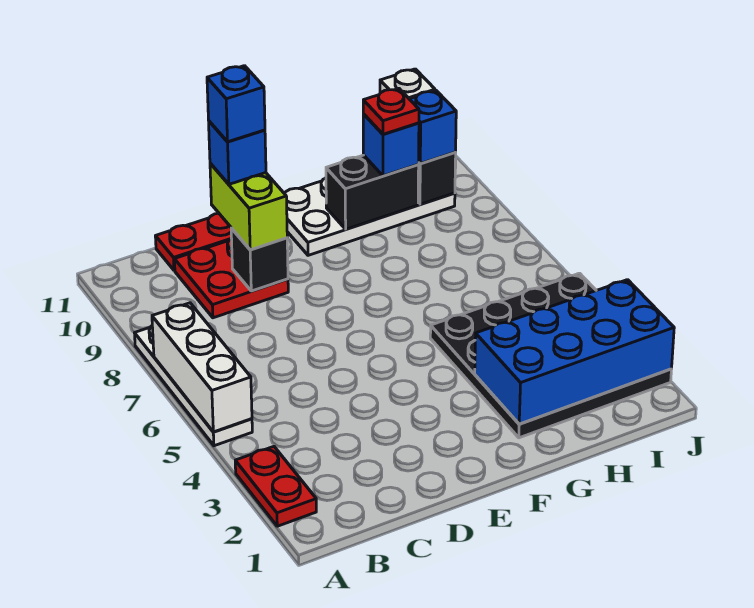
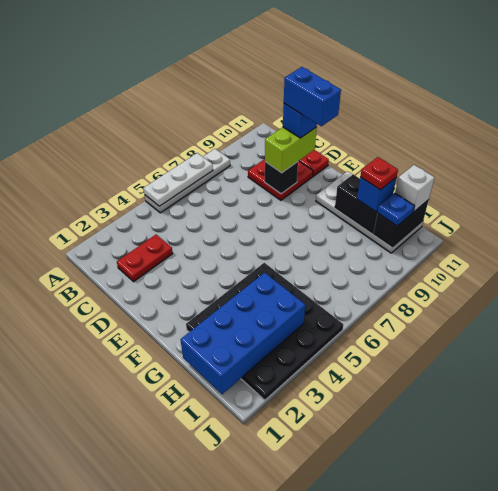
red plate A2:A3 level 1 -> red plate C2:C3 level 1
white brick A5:A7 level 2 -> white plate A5:A7 level 2
blue brick D10 level 5 -> blue brick D10:E10 level 5
blue brick G2:J3 level 2 -> blue brick H1:I4 level 2
blue brick I10 level 3 -> blue plate I10 level 3

